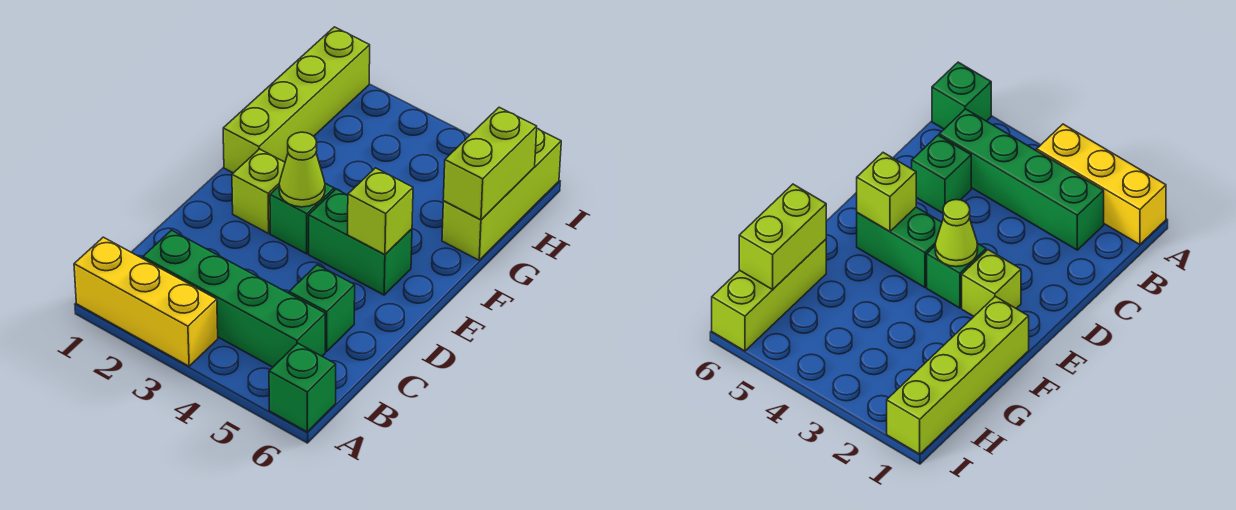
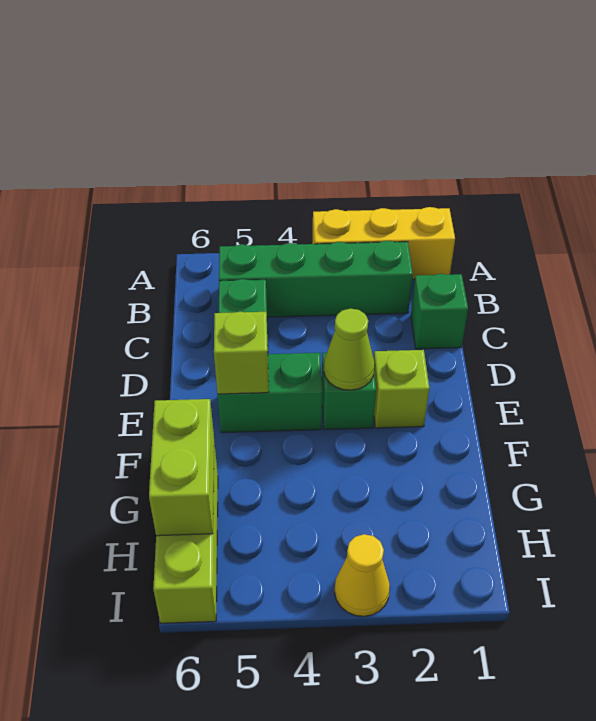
green brick A6 level 1 -> green brick C1 level 1
lime brick F1:I1 level 1 -> none
none -> yellow cone I3 level 1

